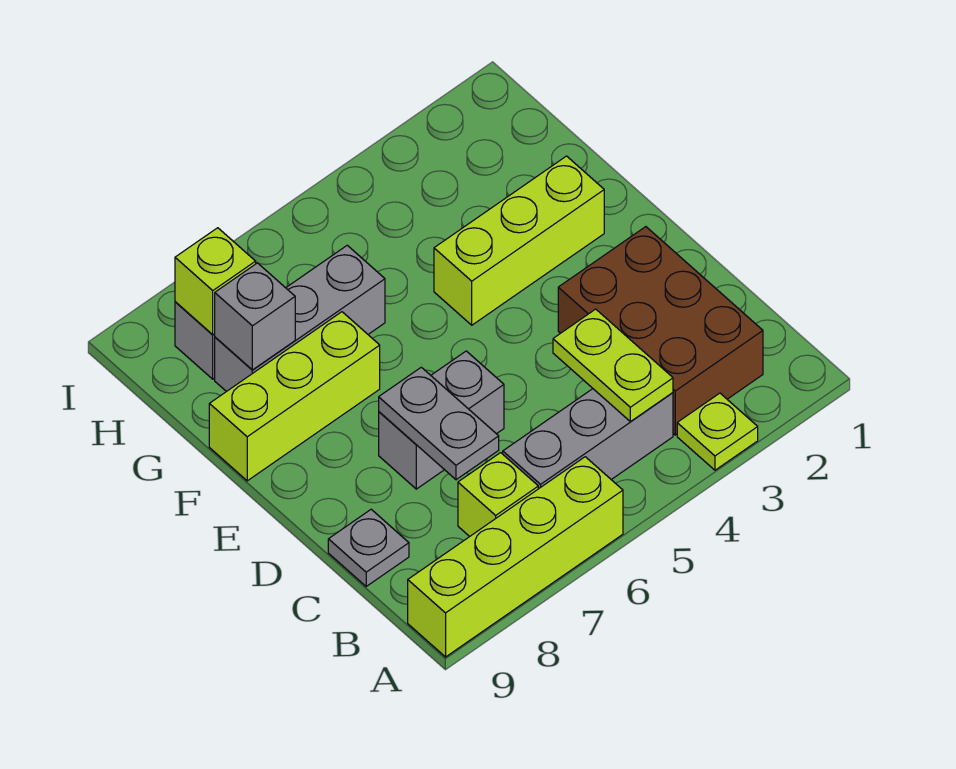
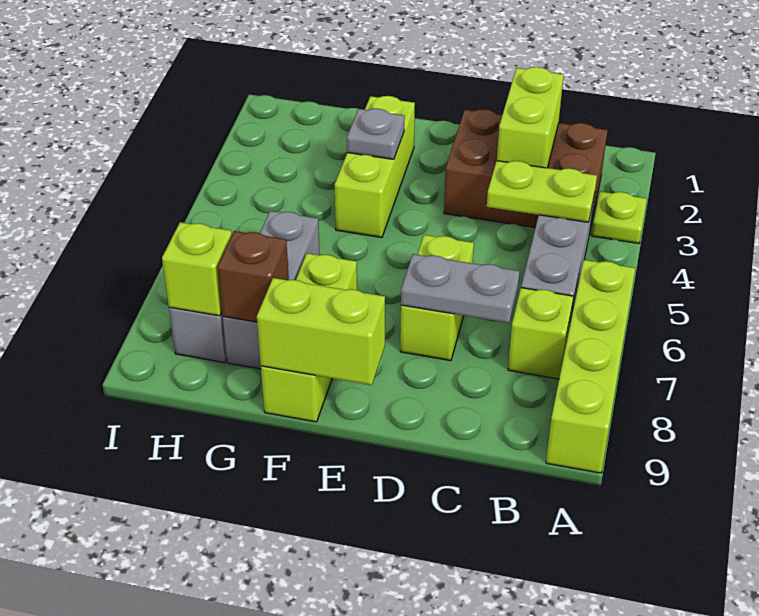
none -> lime brick C2:C3 level 2
grey plate C9 level 1 -> grey plate F3 level 2
grey brick D6:D7 level 1 -> lime brick D6:D7 level 1
none -> lime brick E9:F9 level 2
grey brick G8 level 2 -> brown brick G8 level 2

